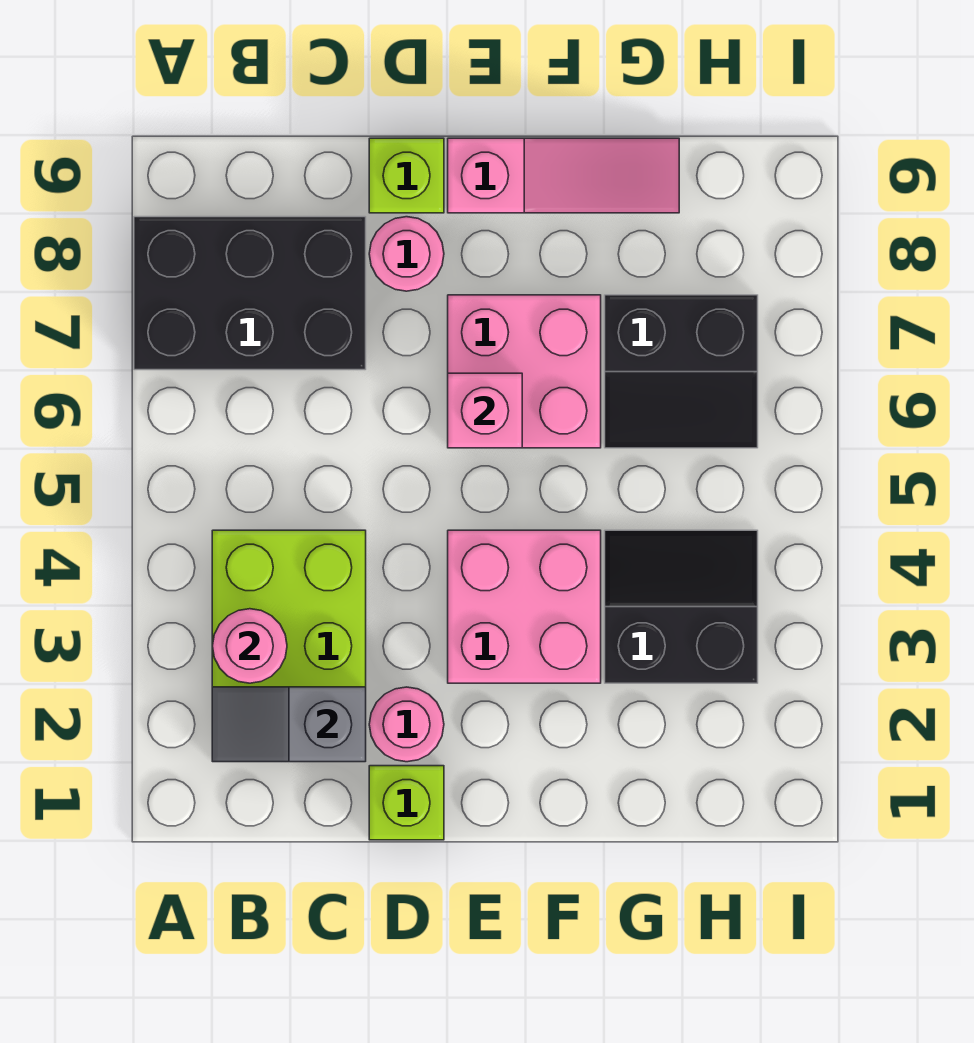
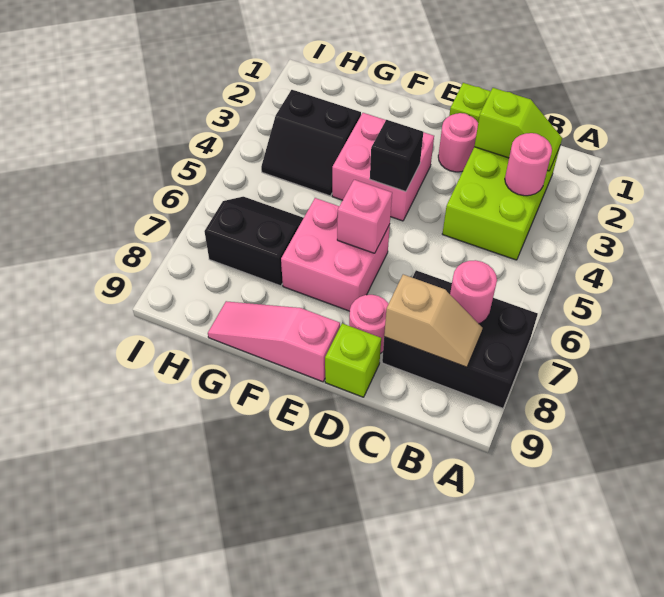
grey slope B2:C2 level 2 top C -> lime slope B2:C2 level 2 top C
none -> pink round brick B7 level 2
none -> tan slope B8:C8 level 2 top C
none -> black brick E4 level 2

